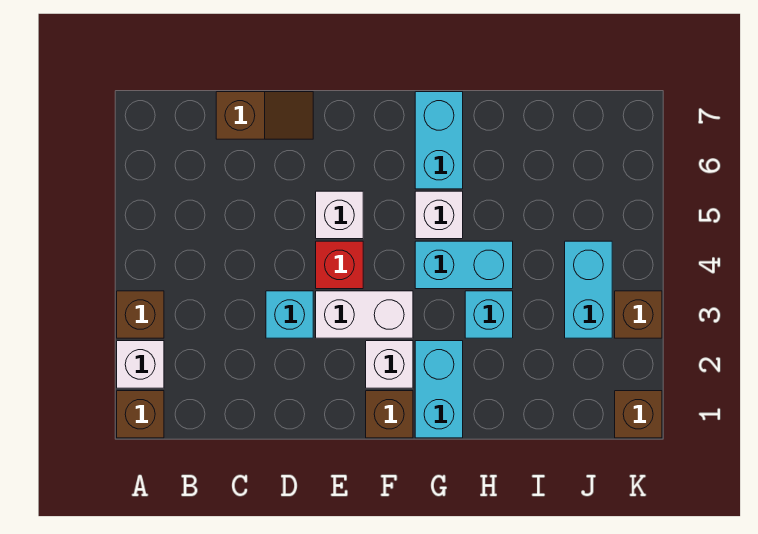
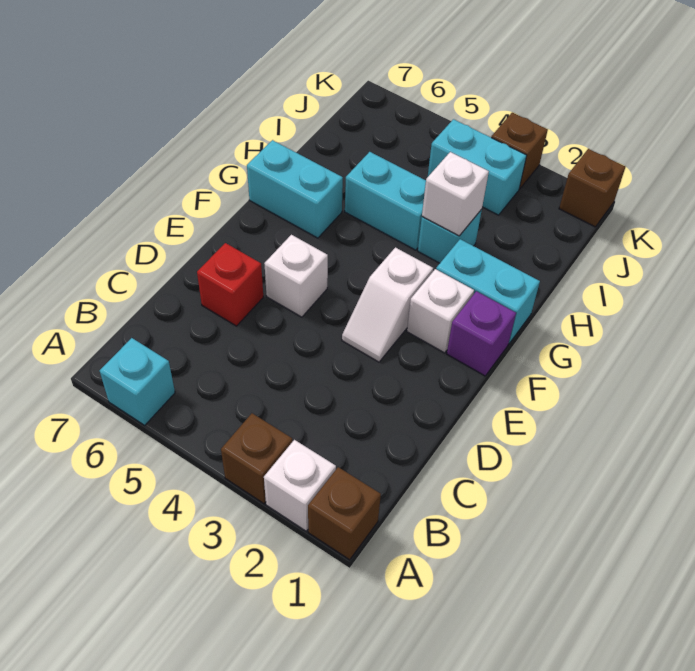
brown slope C7:D7 level 1 top C -> none
cyan brick D3 level 1 -> cyan brick A6 level 1
white brick E3:F3 level 1 -> white slope E3:F3 level 1 top F
red brick E4 level 1 -> red brick D6 level 1
brown brick F1 level 1 -> purple brick F1 level 1
cyan brick G4:H4 level 1 -> cyan brick H4:H5 level 1
white brick G5 level 1 -> white brick H3 level 2

